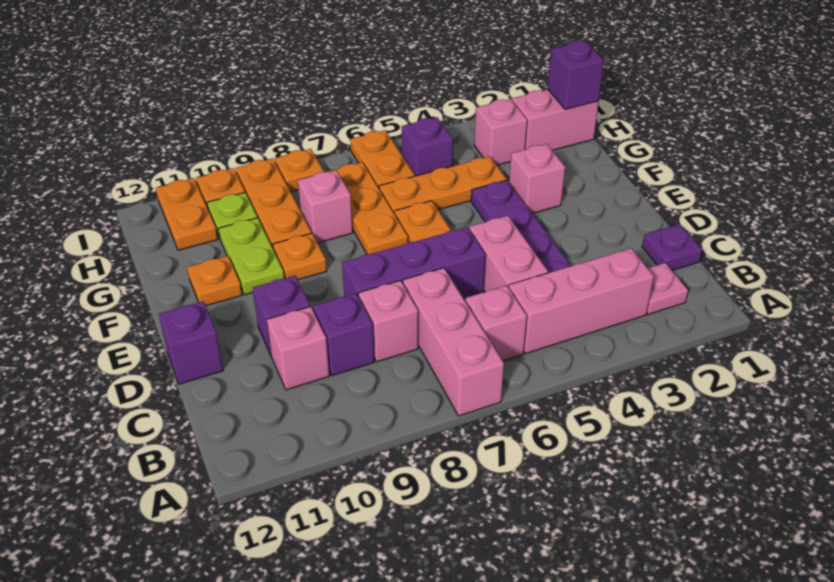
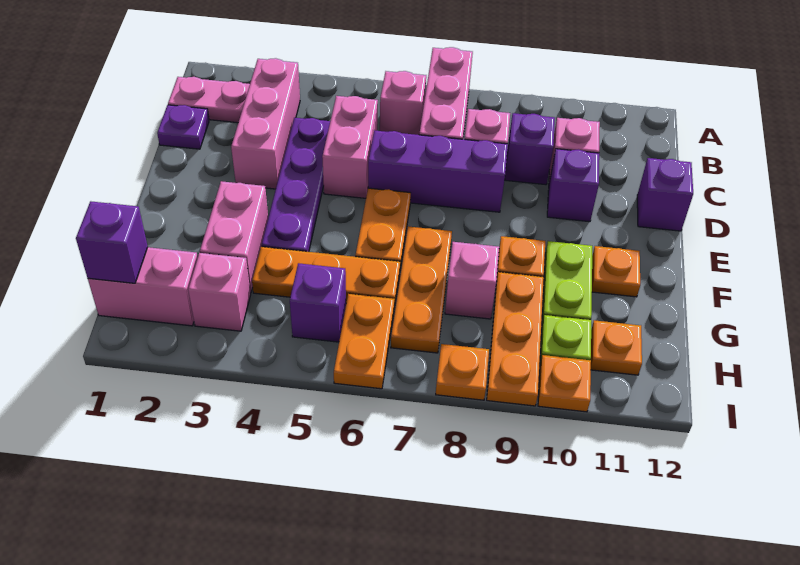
pink plate B2 level 1 -> pink plate B1:B2 level 1
pink brick B3:B5 level 1 -> pink brick B3:D3 level 1
pink brick F3 level 1 -> pink brick F3:G3 level 1
orange plate H11:I11 level 1 -> orange plate H11 level 1

